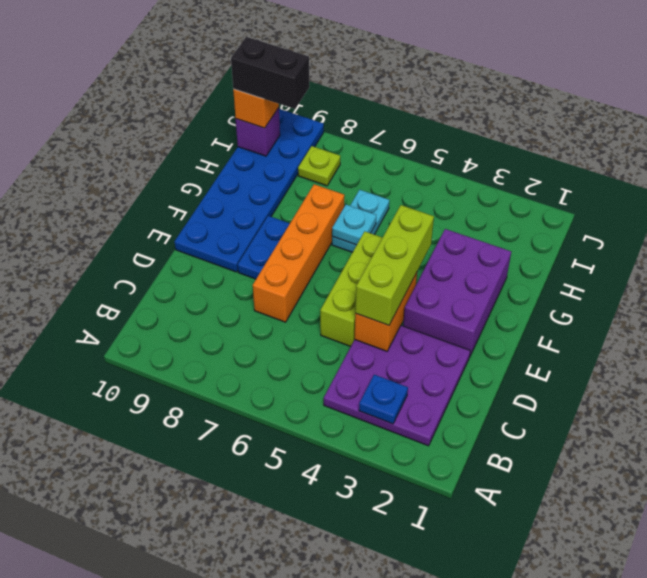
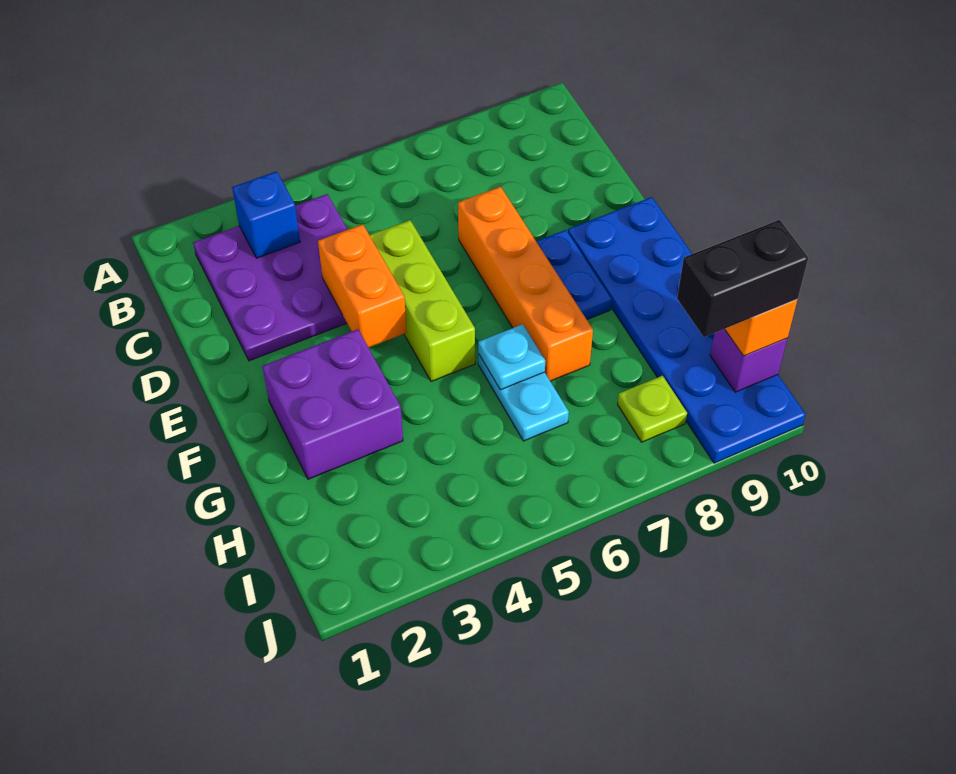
blue plate B3 level 2 -> blue brick B3 level 2
lime brick D4:F4 level 3 -> none
purple brick E2:G3 level 1 -> purple brick F2:G3 level 1

